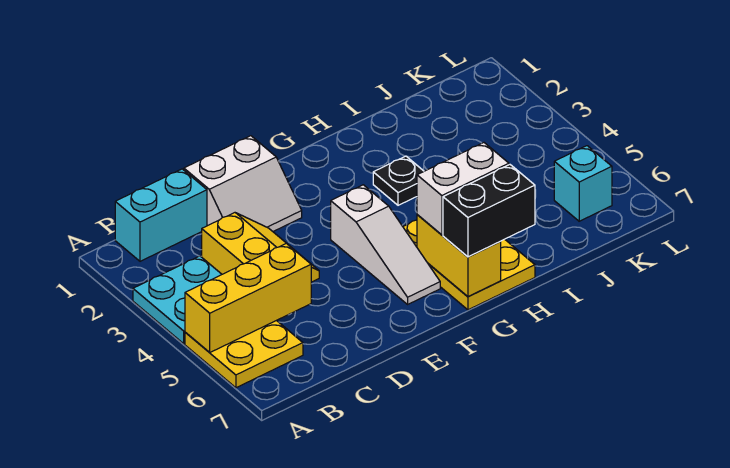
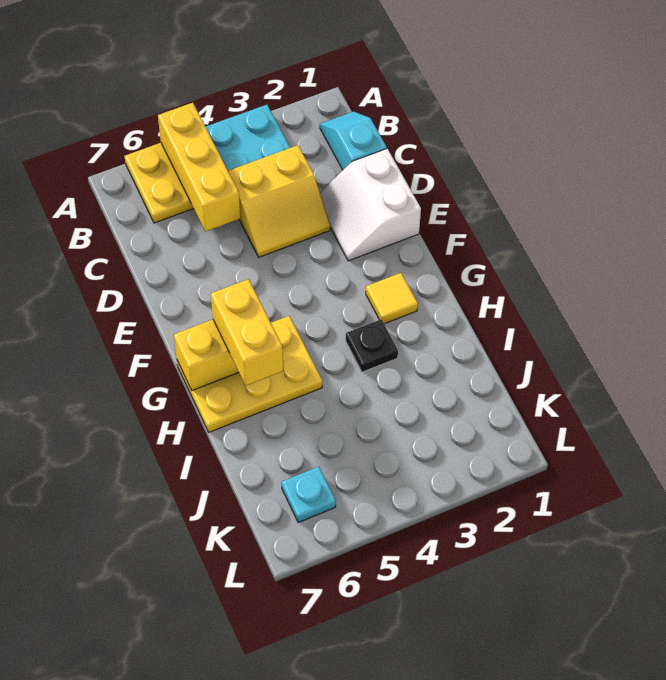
cyan brick B1:C1 level 1 -> cyan slope B1:C1 level 1 top C
white slope F4:F6 level 1 top 4 -> none
none -> yellow tile G2 level 1
white brick G6:H6 level 3 -> yellow brick G6:H6 level 3
black brick G7:H7 level 3 -> none
cyan brick K6 level 1 -> cyan plate K6 level 1

